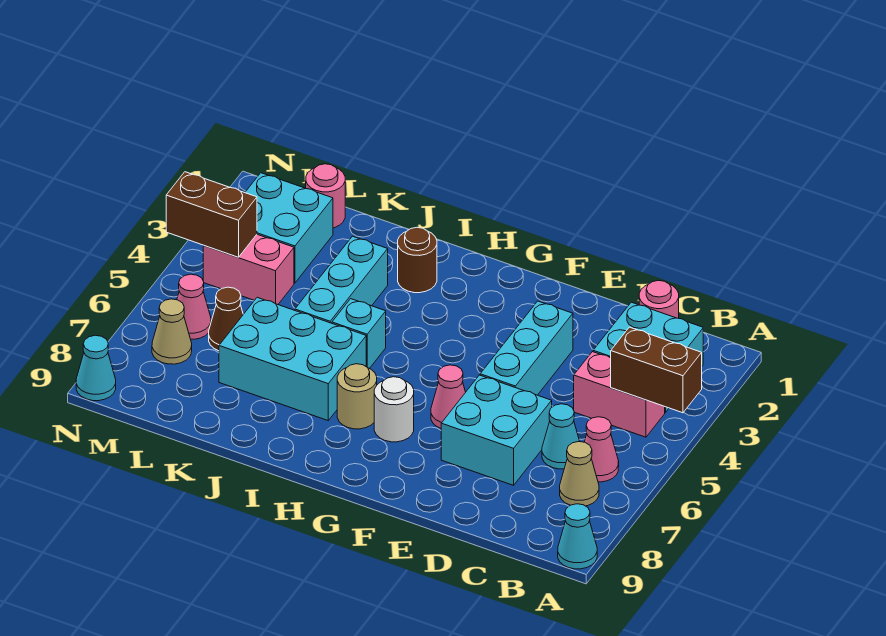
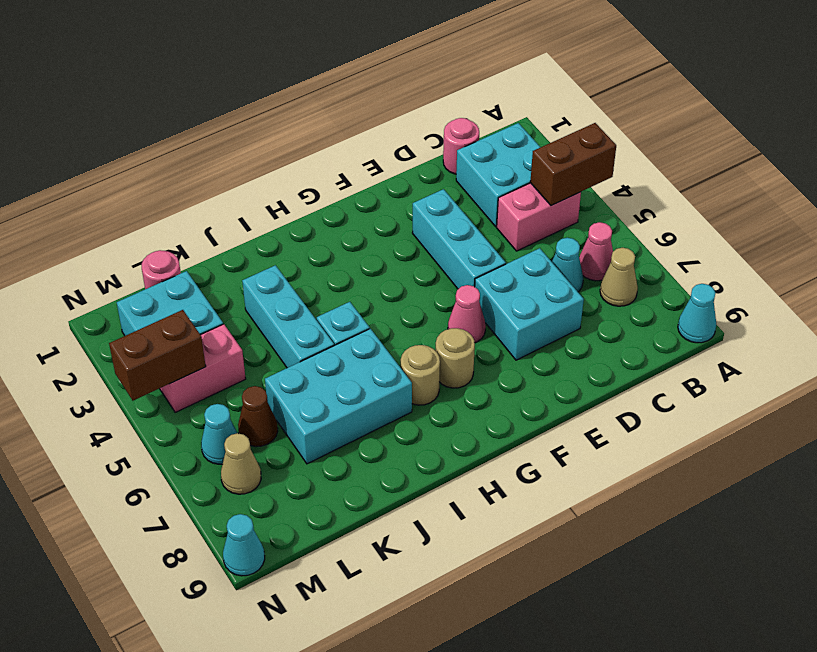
white round brick G7 level 1 -> tan round brick G7 level 1
brown round brick I2 level 1 -> none
pink cone M6 level 1 -> cyan cone M6 level 1

